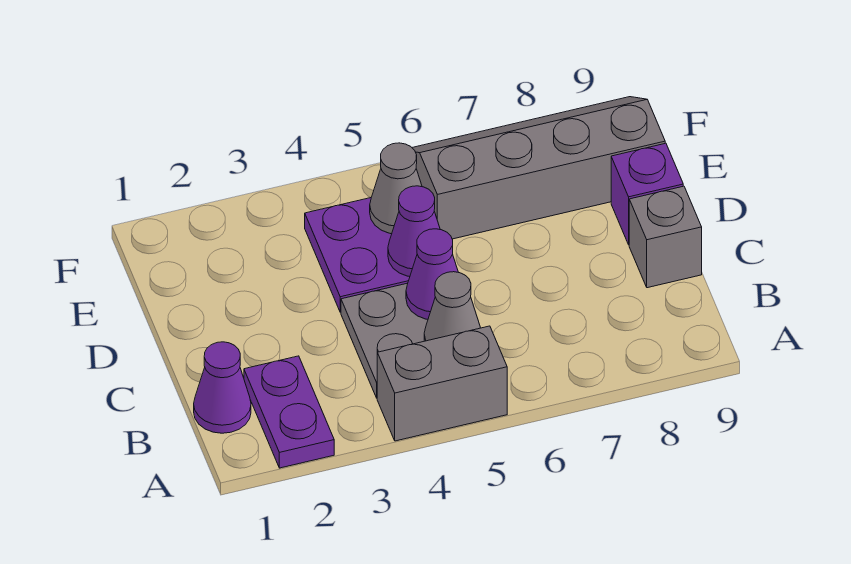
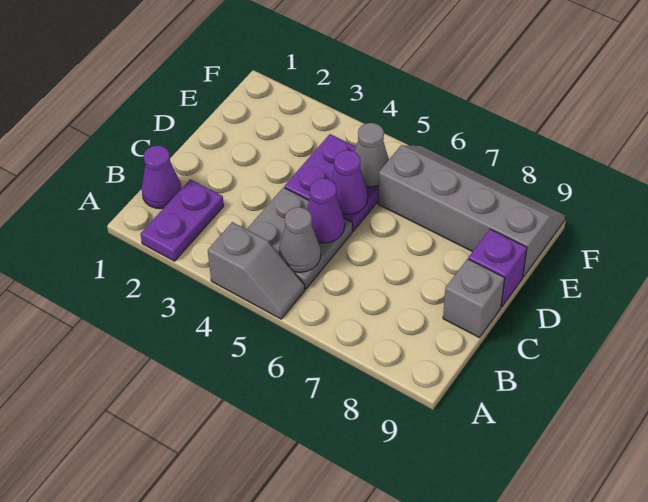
grey brick A4:A5 level 1 -> grey slope A4:A5 level 1 top 4

